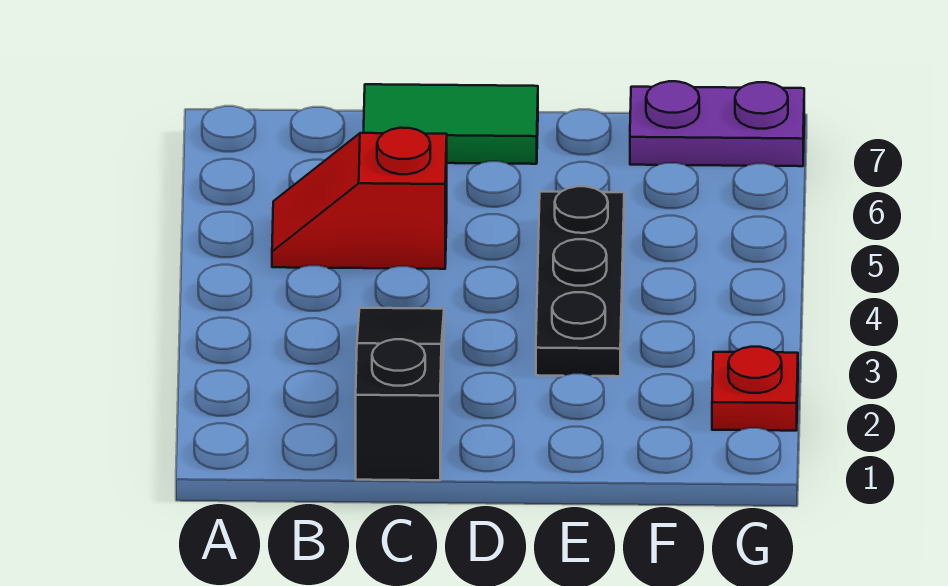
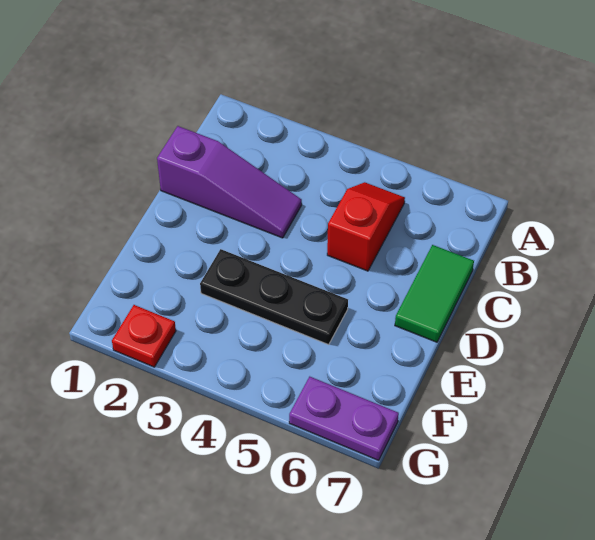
black slope C1:C3 level 1 top 1 -> purple slope C1:C3 level 1 top 1
purple plate F7:G7 level 1 -> purple plate G6:G7 level 1

